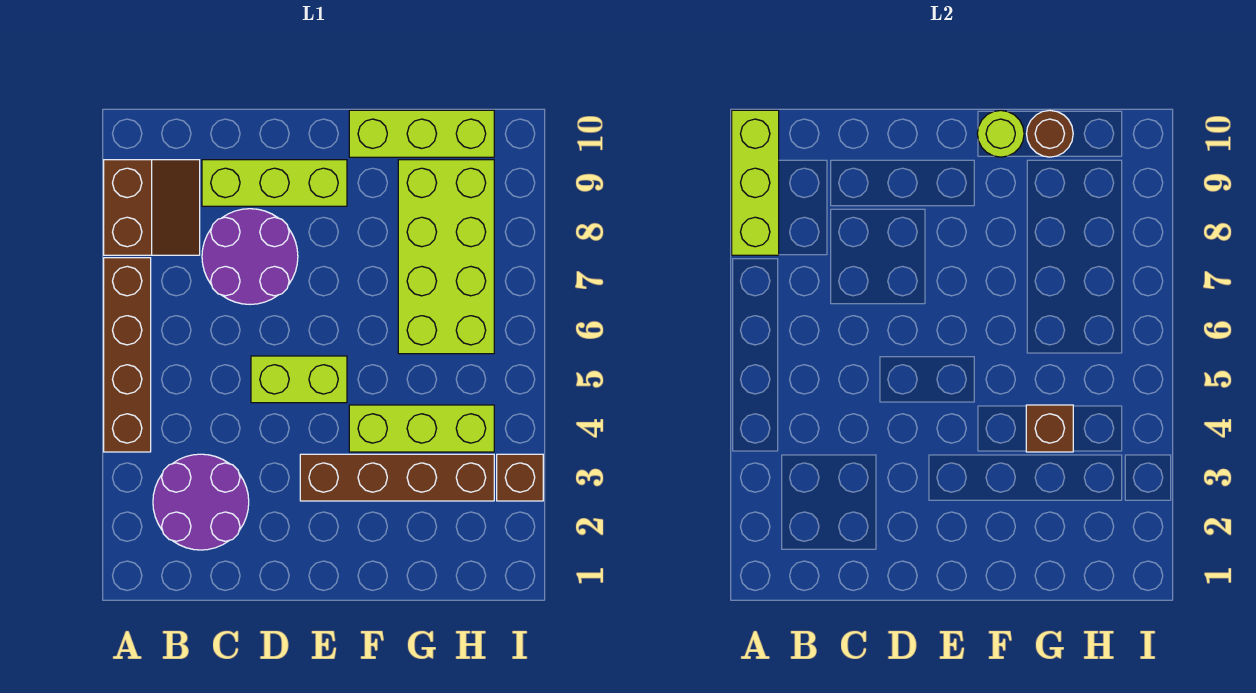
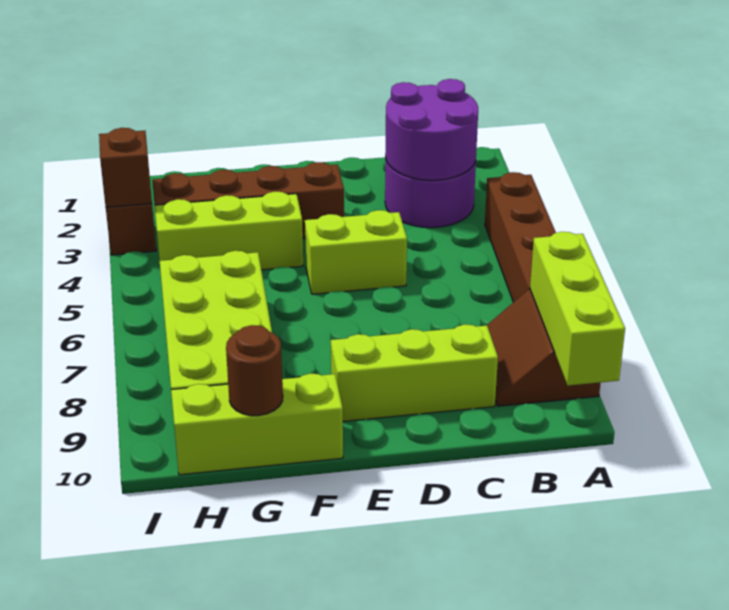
purple round brick C7:D8 level 1 -> purple round brick B2:C3 level 2
lime round brick F10 level 2 -> none
brown brick G4 level 2 -> brown brick I3 level 2

